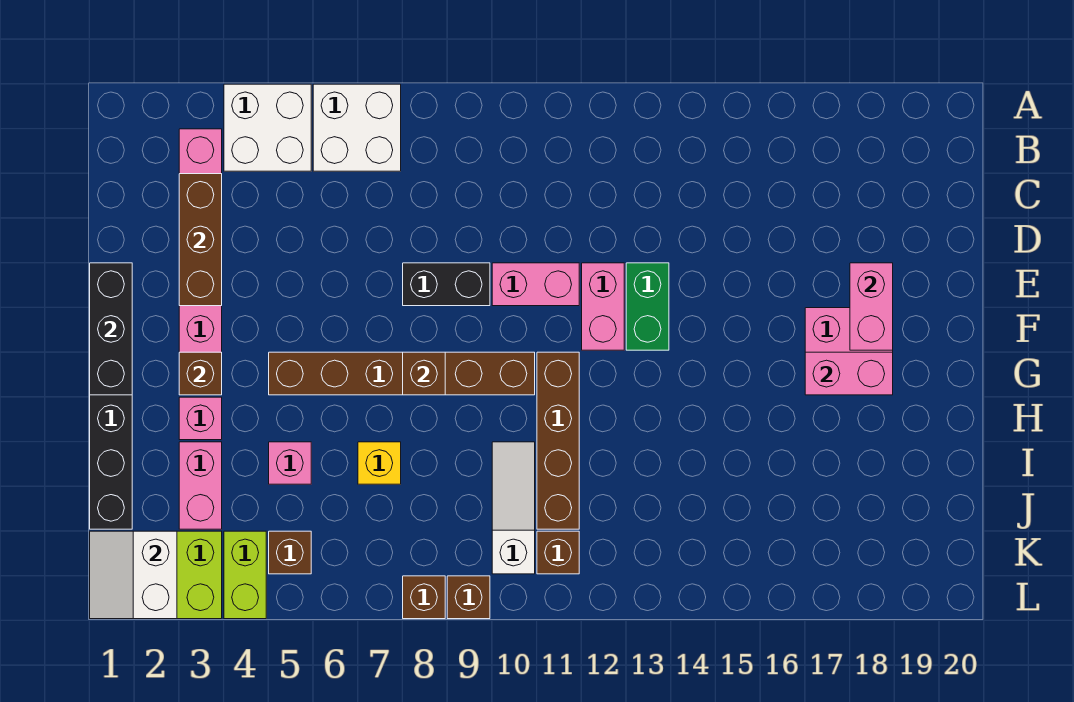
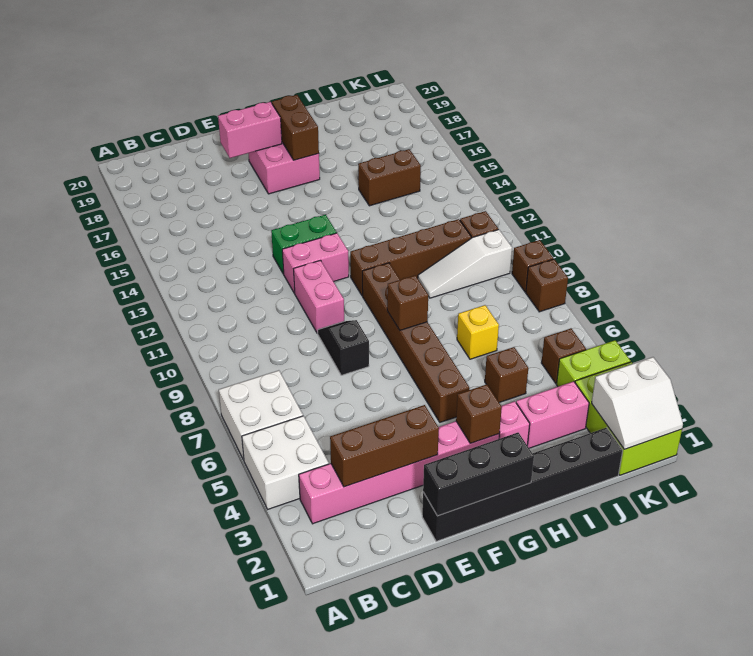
black brick E8:E9 level 1 -> black slope E8:E9 level 1 top 8
pink brick G17:G18 level 2 -> brown brick G17:G18 level 2
pink brick I5 level 1 -> brown brick I5 level 1
none -> brown brick I15:J15 level 1

